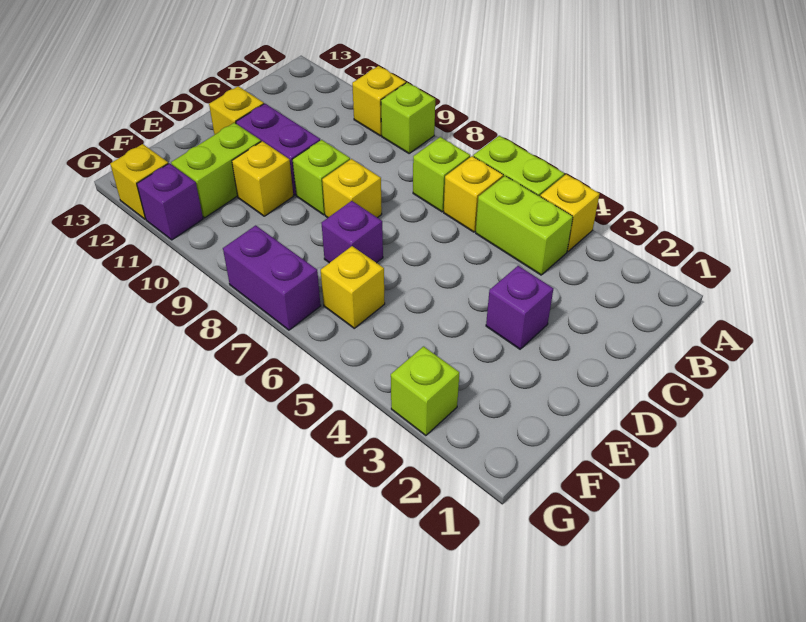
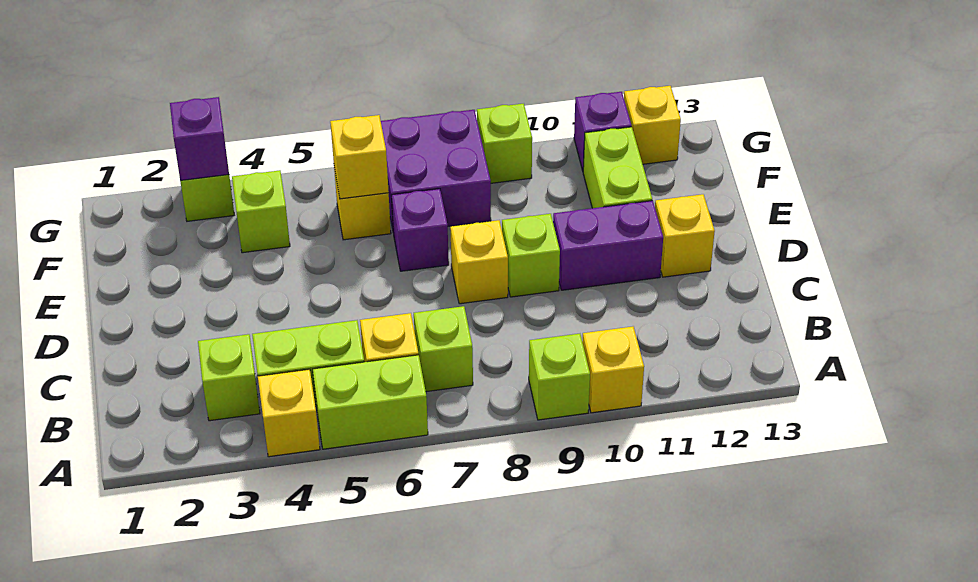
none -> lime brick B3 level 1
purple brick D3 level 1 -> purple brick G3 level 2
yellow brick E10 level 1 -> yellow brick F6 level 2
none -> lime brick F4 level 1
purple brick G7:G8 level 1 -> purple brick F7:G8 level 1
none -> lime brick G9 level 1

